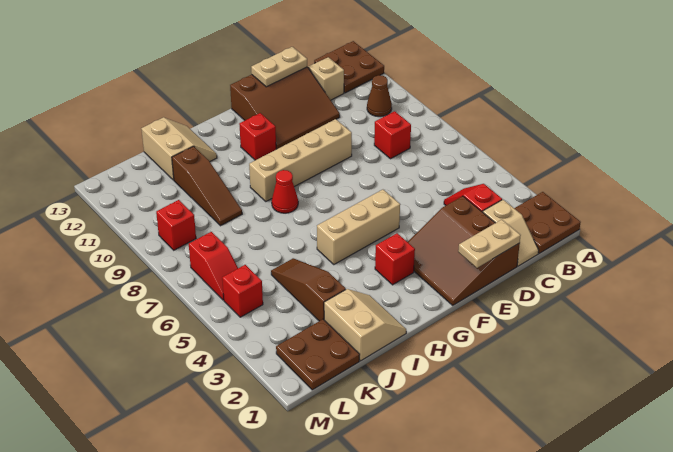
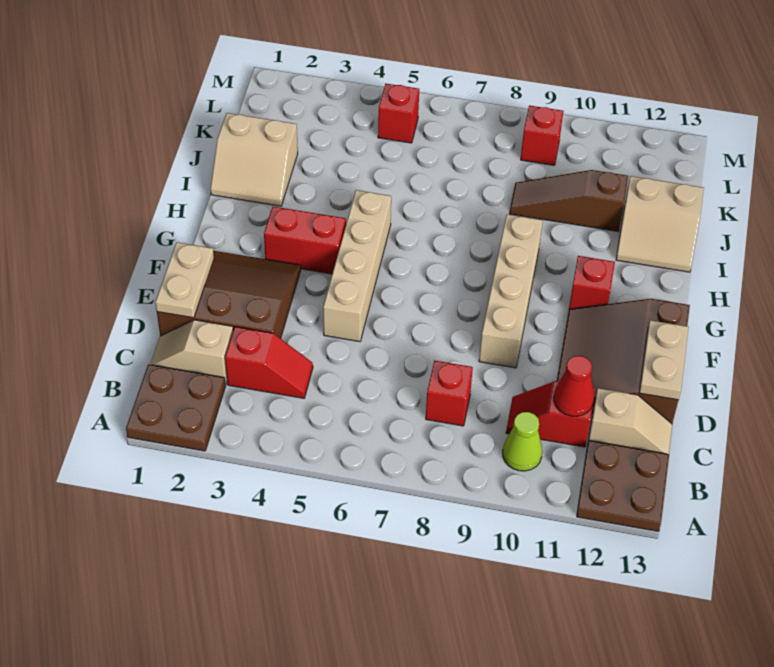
brown cone B10 level 1 -> lime cone B10 level 1
tan brick F5:H5 level 1 -> tan brick E5:H5 level 1
red brick G3 level 1 -> red brick G3:G4 level 1
red cone H8 level 1 -> red cone C11 level 2
brown slope J3:J5 level 1 top 3 -> none
brown plate K1:L2 level 1 -> none
red slope L6:L7 level 1 top 7 -> red slope C10:C11 level 1 top 11

